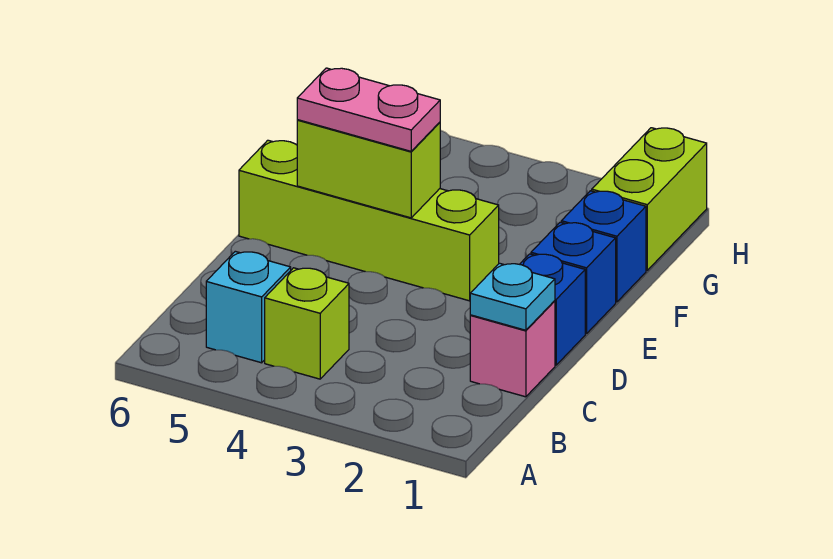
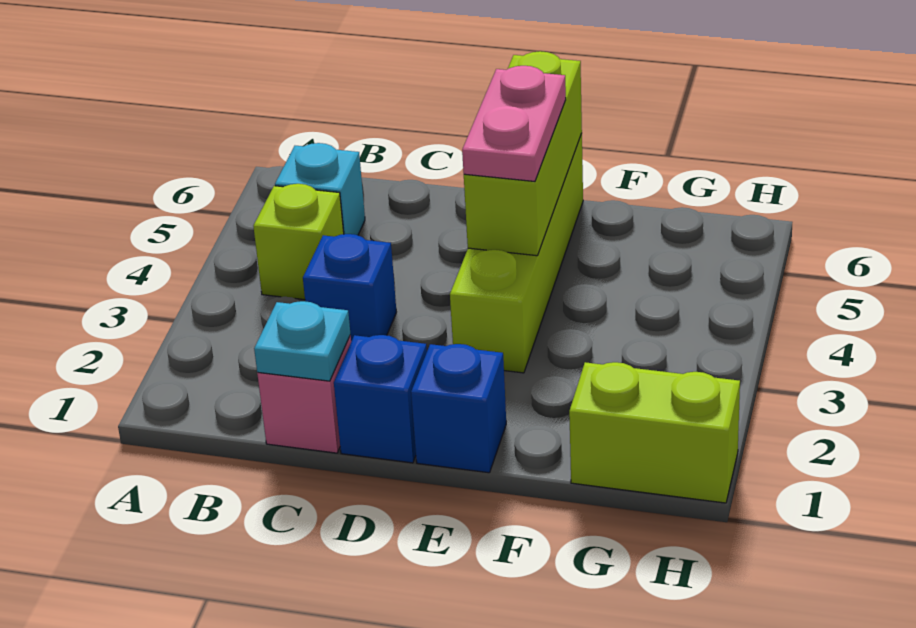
lime brick E4:E5 level 2 -> lime brick E4:E6 level 2
blue brick F1 level 1 -> blue brick C3 level 1

